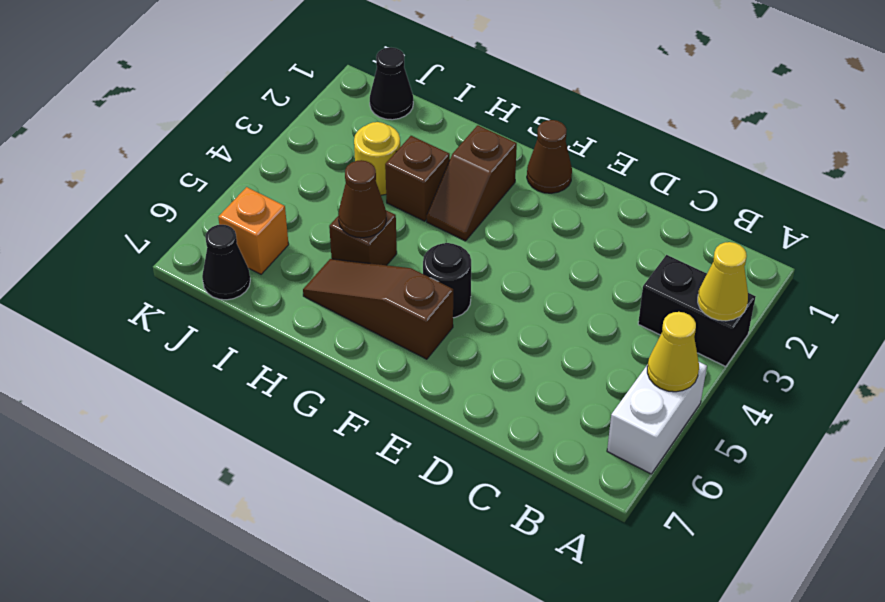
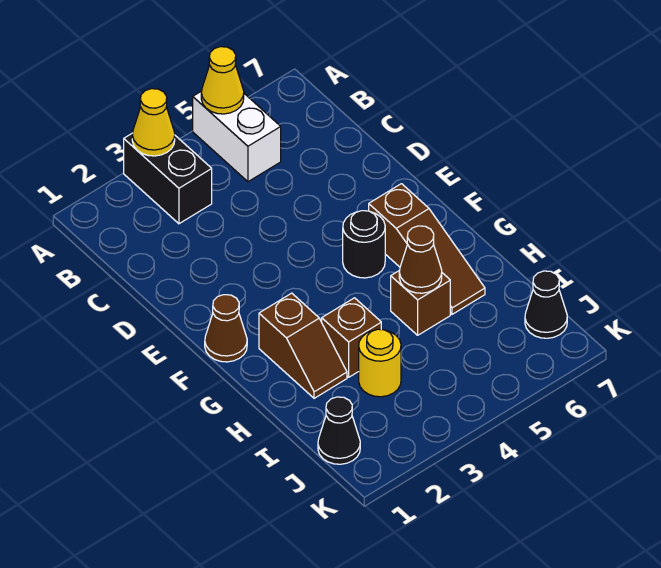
white brick A5:A6 level 1 -> white brick A5:B5 level 1
brown slope G2:G3 level 1 top 2 -> brown slope G2:H2 level 1 top G
orange brick J6 level 1 -> none

